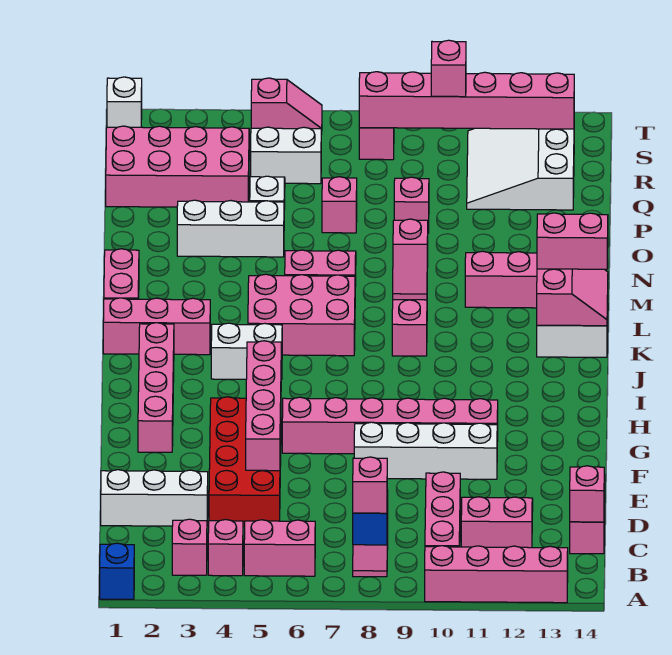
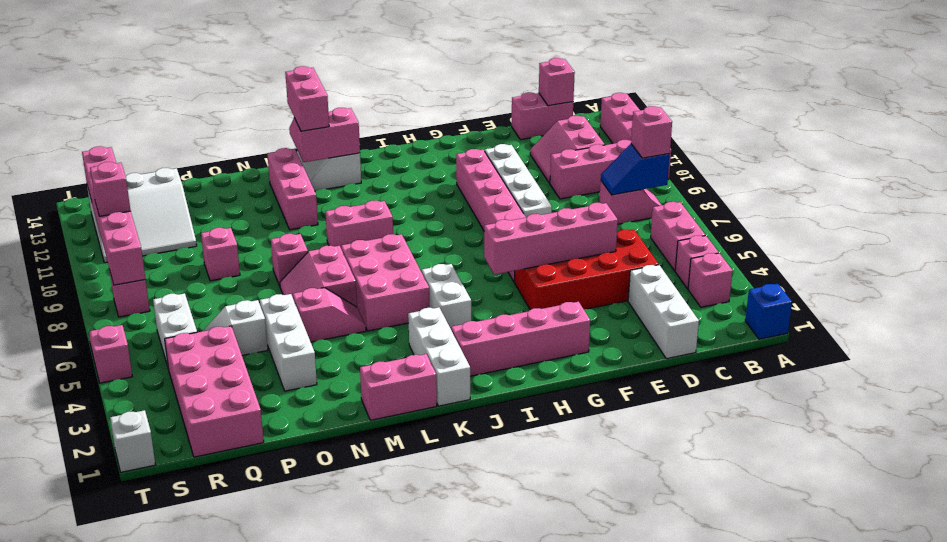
pink brick K1:K3 level 1 -> white brick K1:K3 level 1
pink slope L9:M9 level 2 top M -> pink slope M5:N5 level 1 top N
pink brick P7 level 1 -> pink brick N8 level 1

